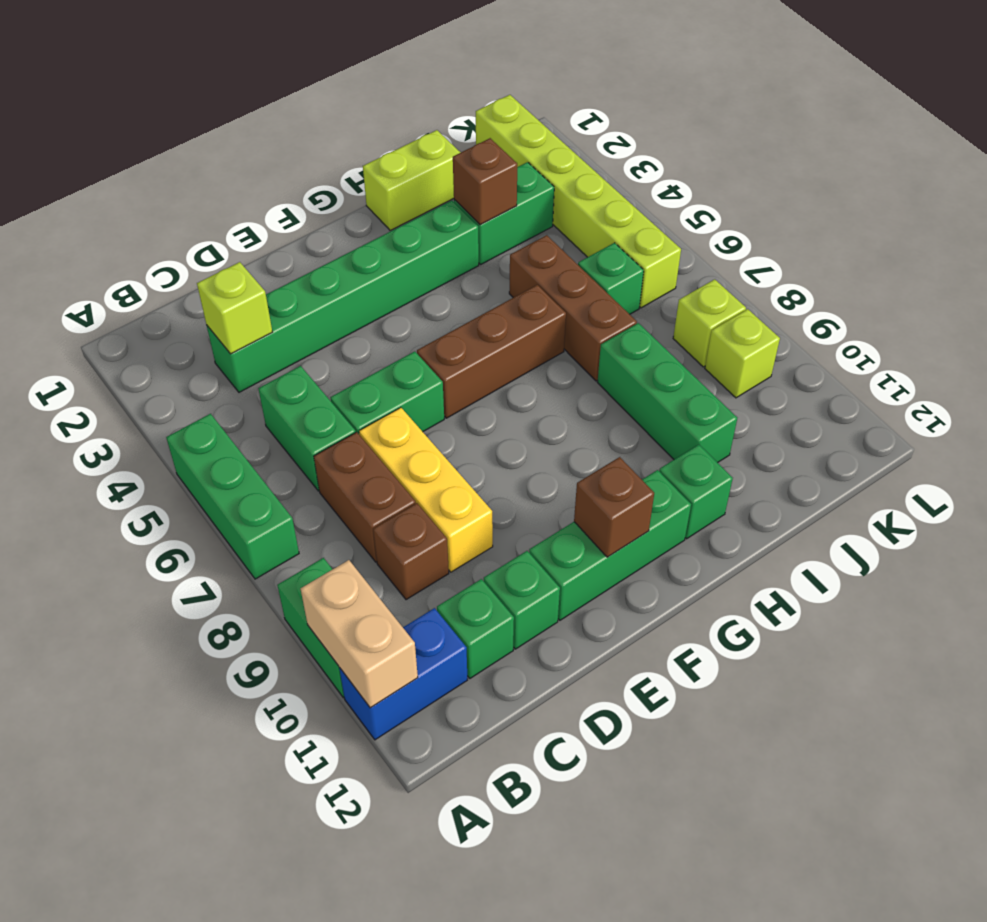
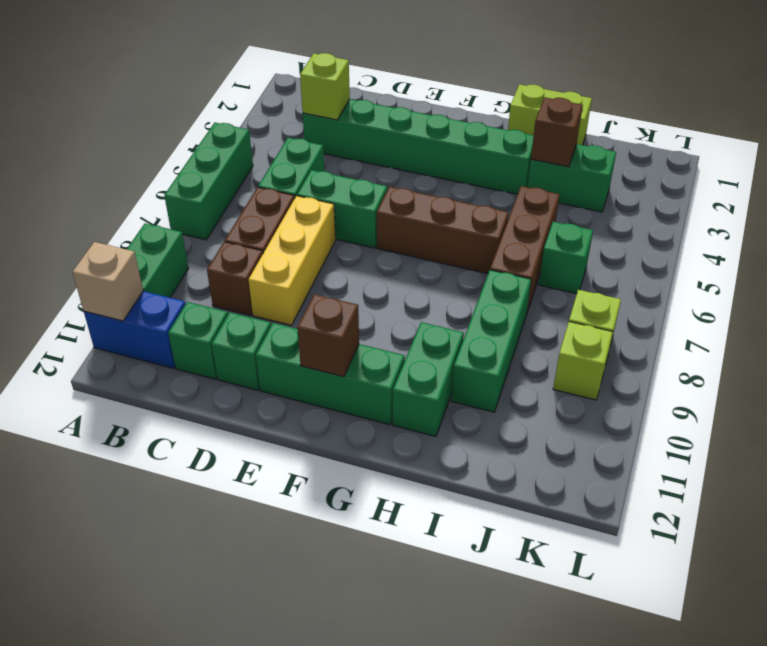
tan brick A10:A11 level 2 -> tan brick A11 level 2
green brick H11 level 1 -> green brick H10:H11 level 1
lime brick K1:K6 level 1 -> none

